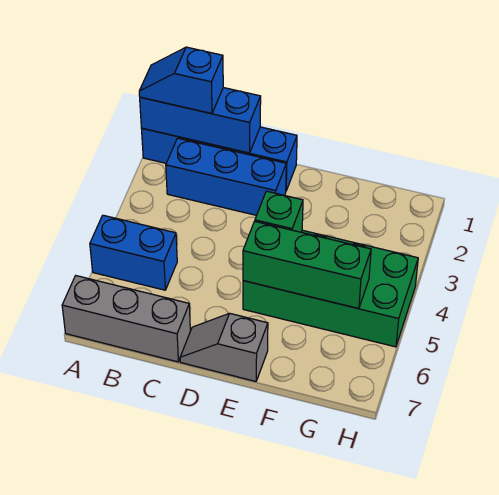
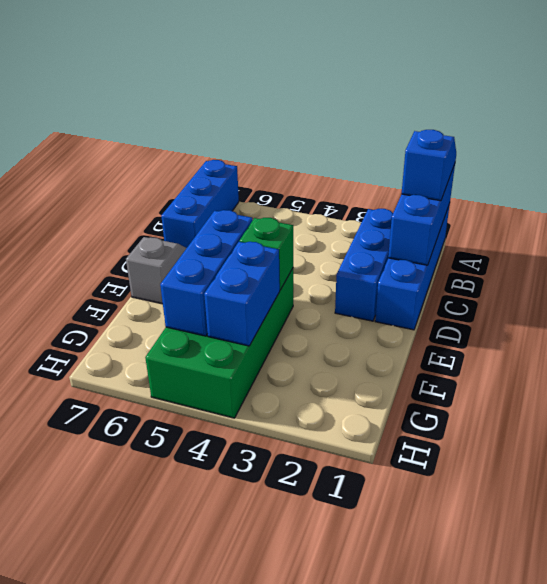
blue brick A5:B5 level 1 -> blue brick F4:G4 level 2
grey brick A7:C7 level 1 -> blue brick A7:C7 level 1
green brick E5:G5 level 2 -> blue brick E5:G5 level 2

